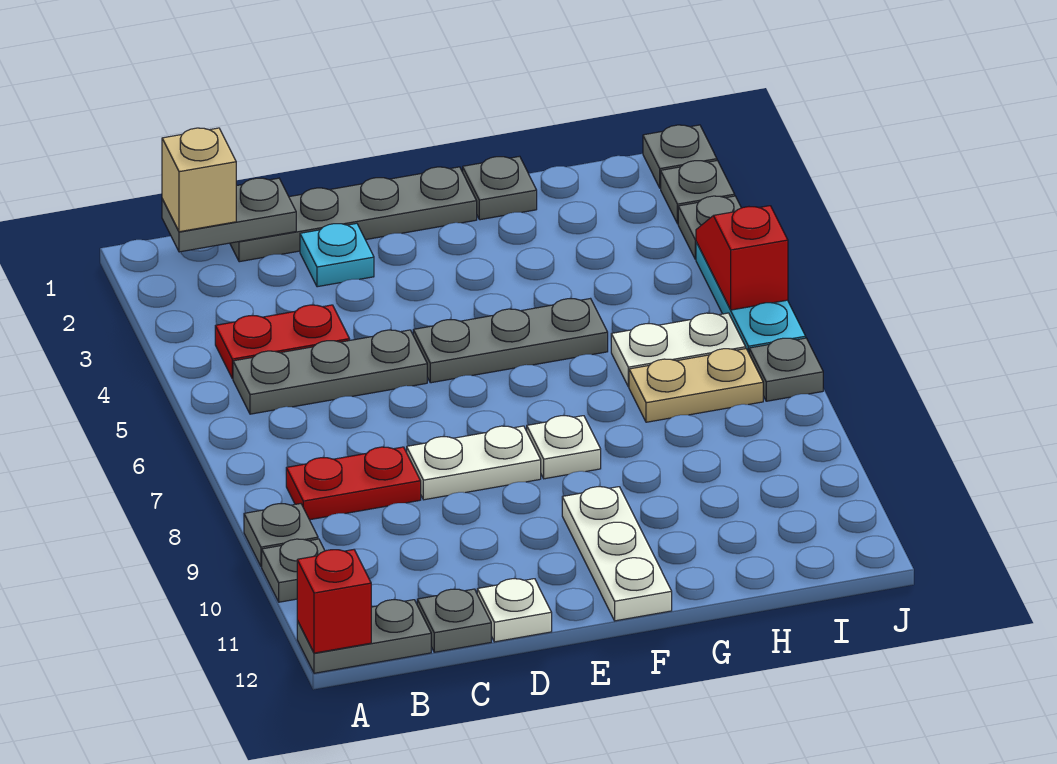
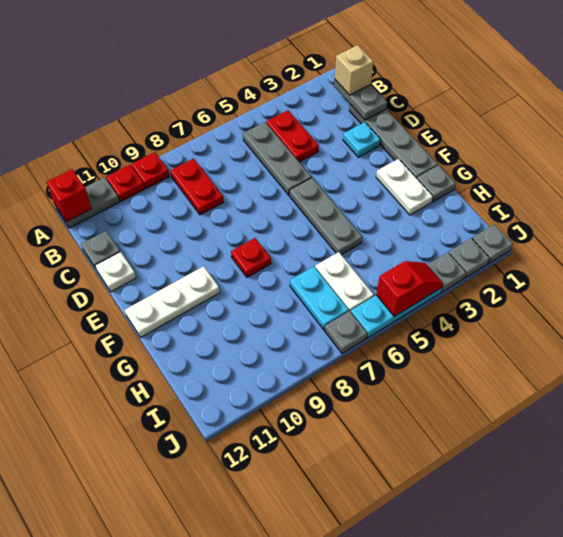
grey plate A9 level 1 -> red plate A9 level 1
grey plate A10 level 1 -> red plate A10 level 1
grey plate A12:B12 level 1 -> grey plate A11:A12 level 1
white plate D8:E8 level 1 -> white plate F2:G2 level 1
white plate F8 level 1 -> red plate F8 level 1
tan plate H7:I7 level 1 -> cyan plate H7:I7 level 1

